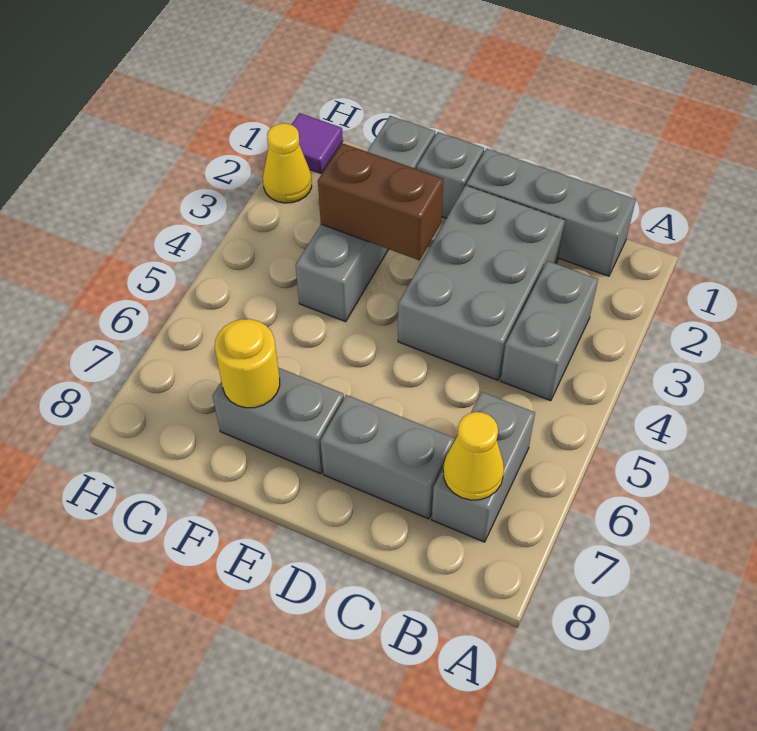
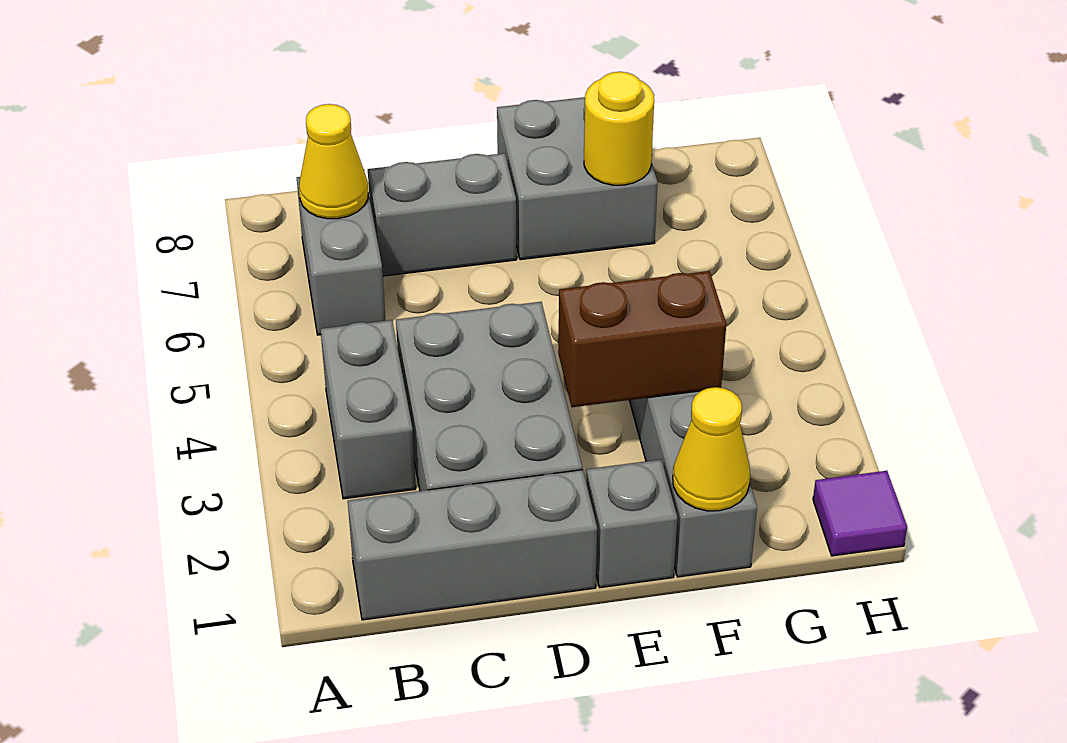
grey brick E7:F7 level 1 -> grey brick E7:F8 level 1
yellow cone H2 level 1 -> yellow cone F1 level 2

